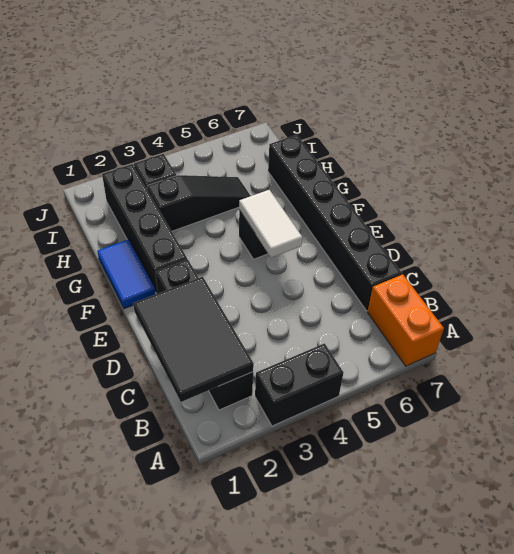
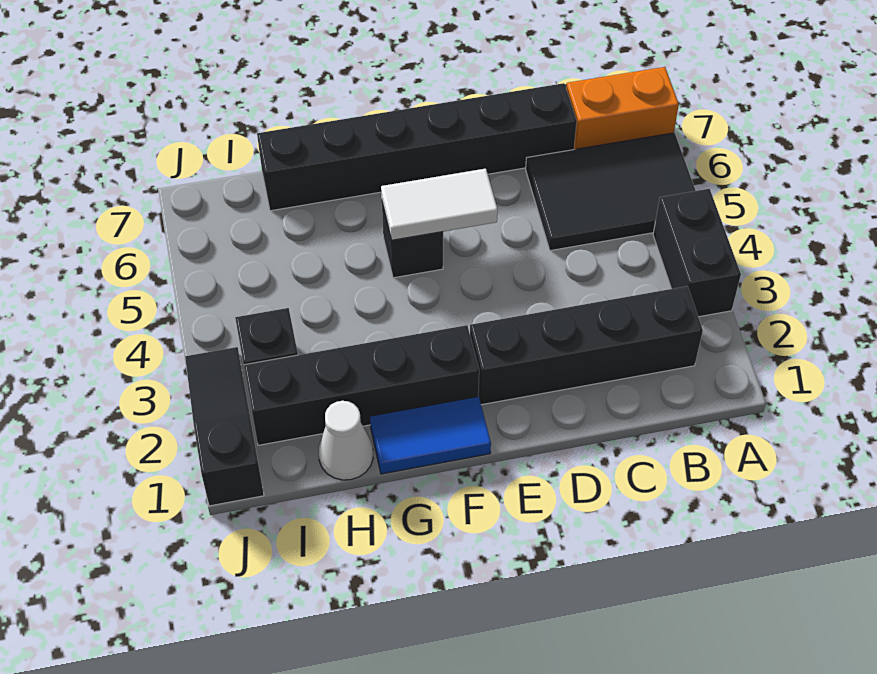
black tile B1:D2 level 2 -> black tile A5:C6 level 1
none -> white cone H1 level 1
black slope H3:H5 level 1 top 3 -> black slope J1:J3 level 1 top 1

